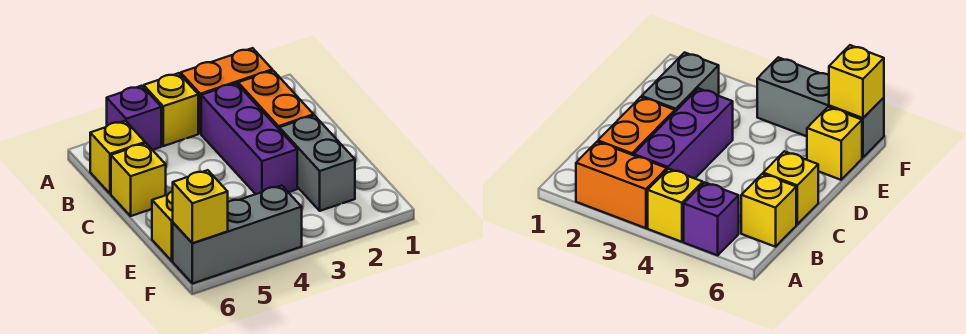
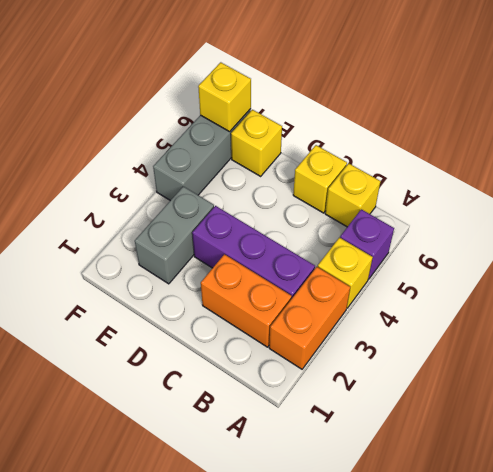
grey brick D2:E2 level 1 -> grey brick E2:E3 level 1

